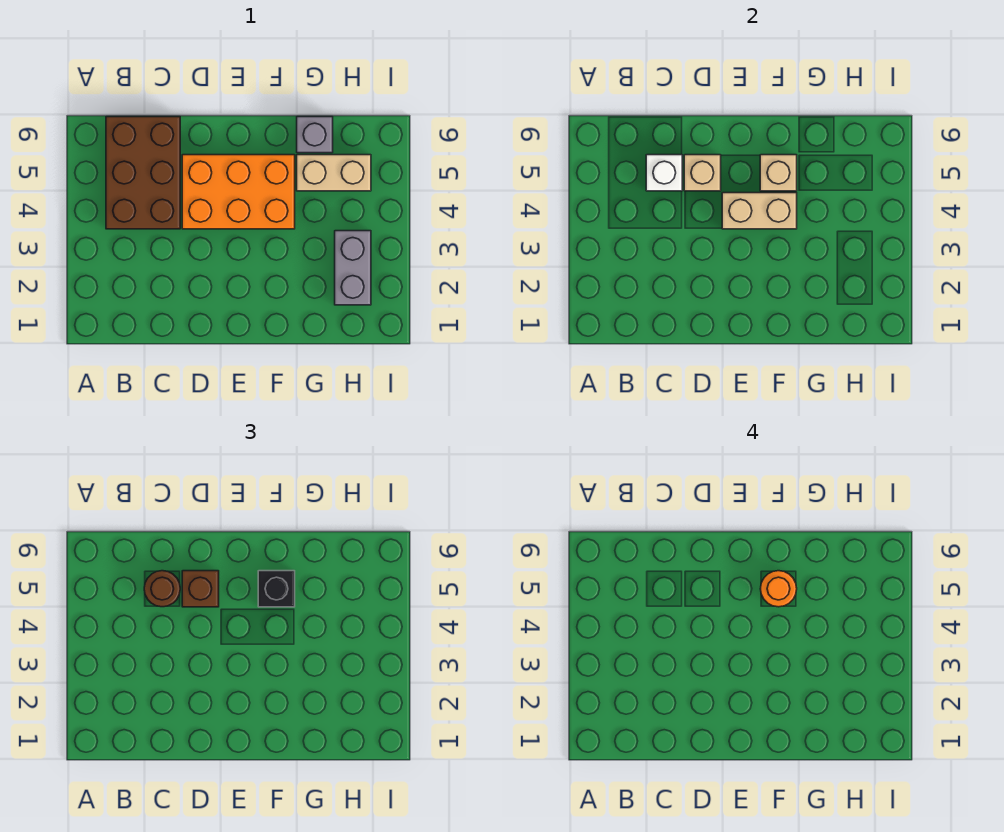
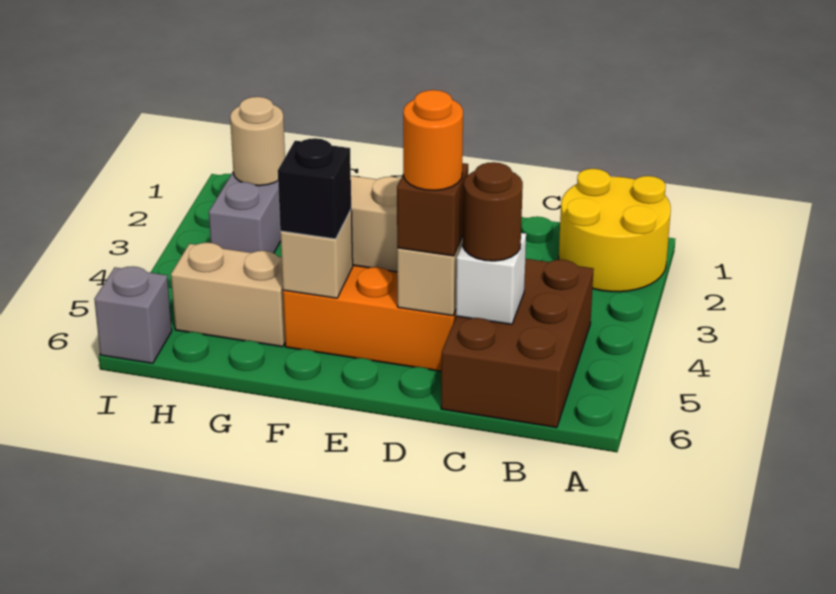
none -> yellow round brick A1:B2 level 1
orange round brick F5 level 4 -> orange round brick D5 level 4
grey brick G6 level 1 -> grey brick I6 level 1
none -> tan round brick H2 level 2

